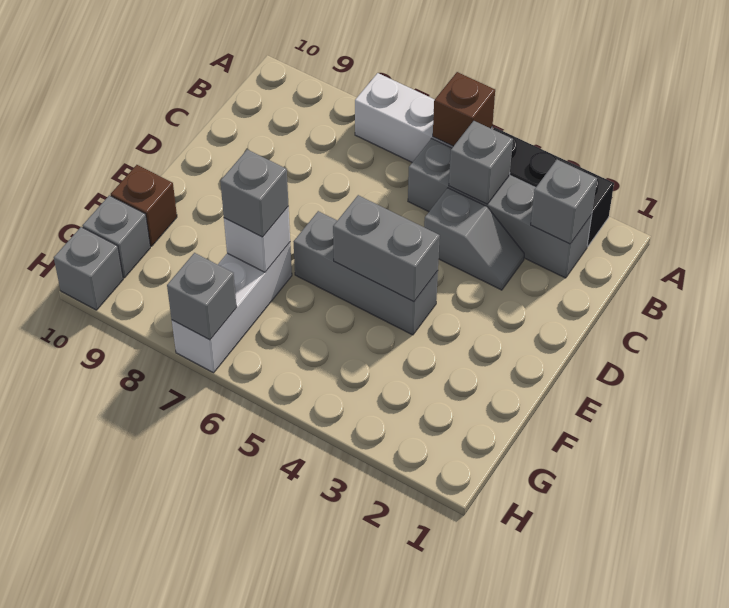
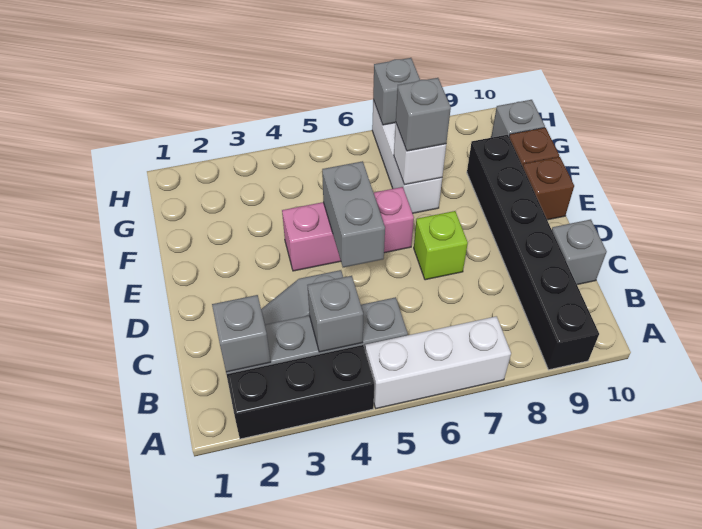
brown brick A5 level 2 -> brown brick E10 level 1
none -> black brick A9:F9 level 1
none -> lime brick D7 level 1
grey brick E4:E6 level 1 -> pink brick E4:E6 level 1
grey brick E4:E5 level 2 -> grey brick D5:E5 level 2
grey brick H10 level 1 -> grey brick C10 level 1

